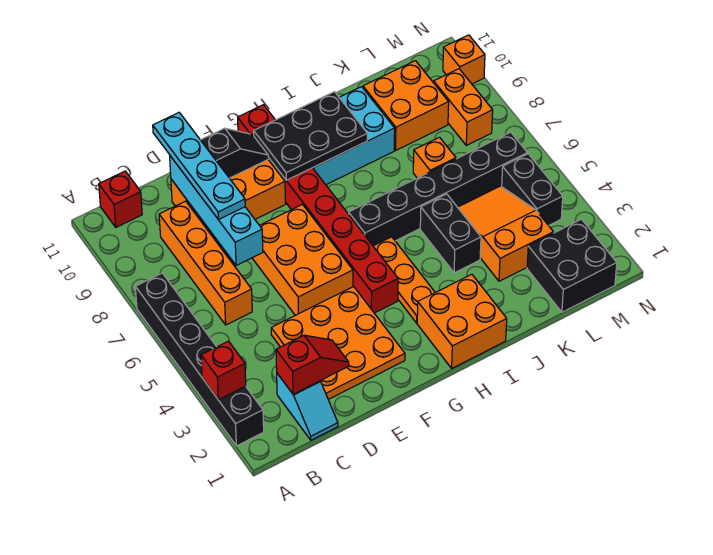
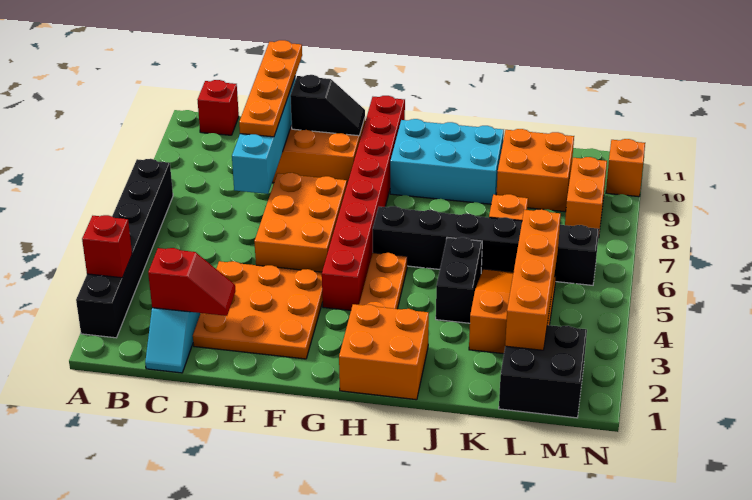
orange brick C6:C9 level 1 -> orange brick L2:L5 level 2
cyan plate D8:D11 level 3 -> orange plate D8:D11 level 3
black plate G9:I10 level 2 -> none
black brick M4:M5 level 1 -> none

